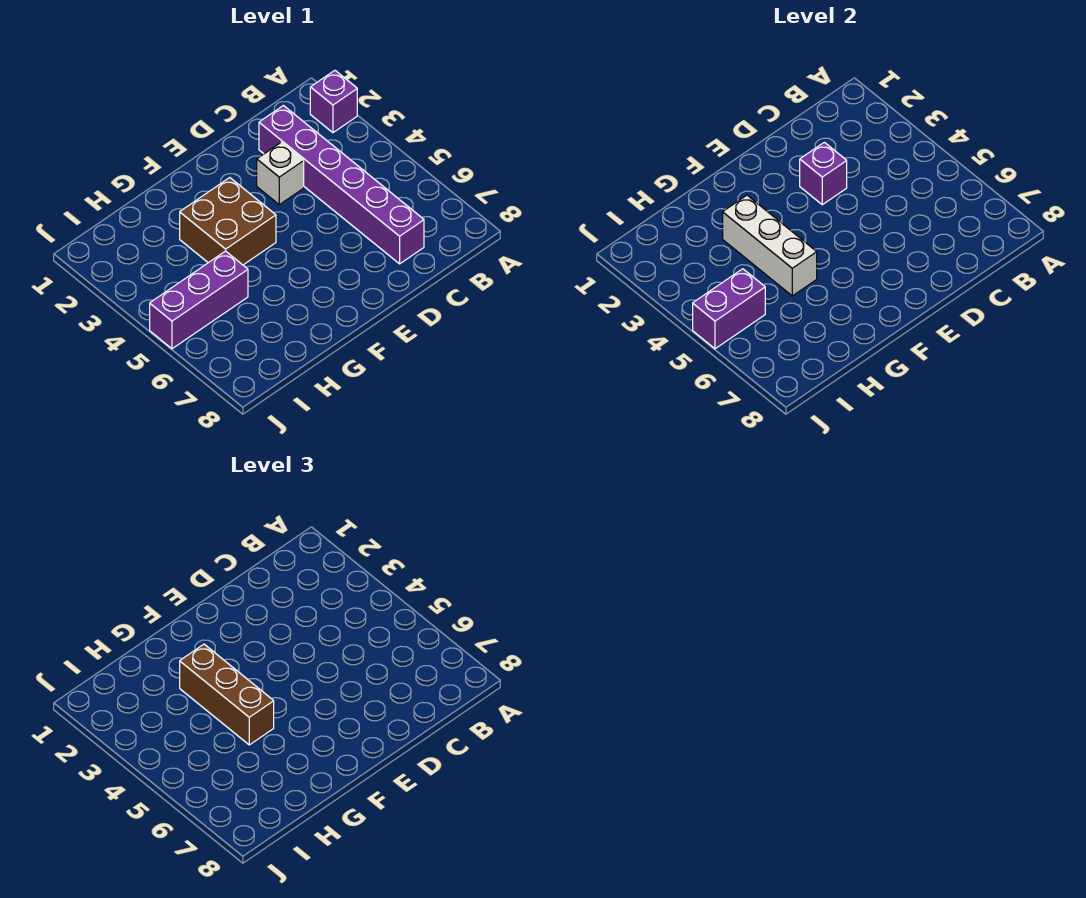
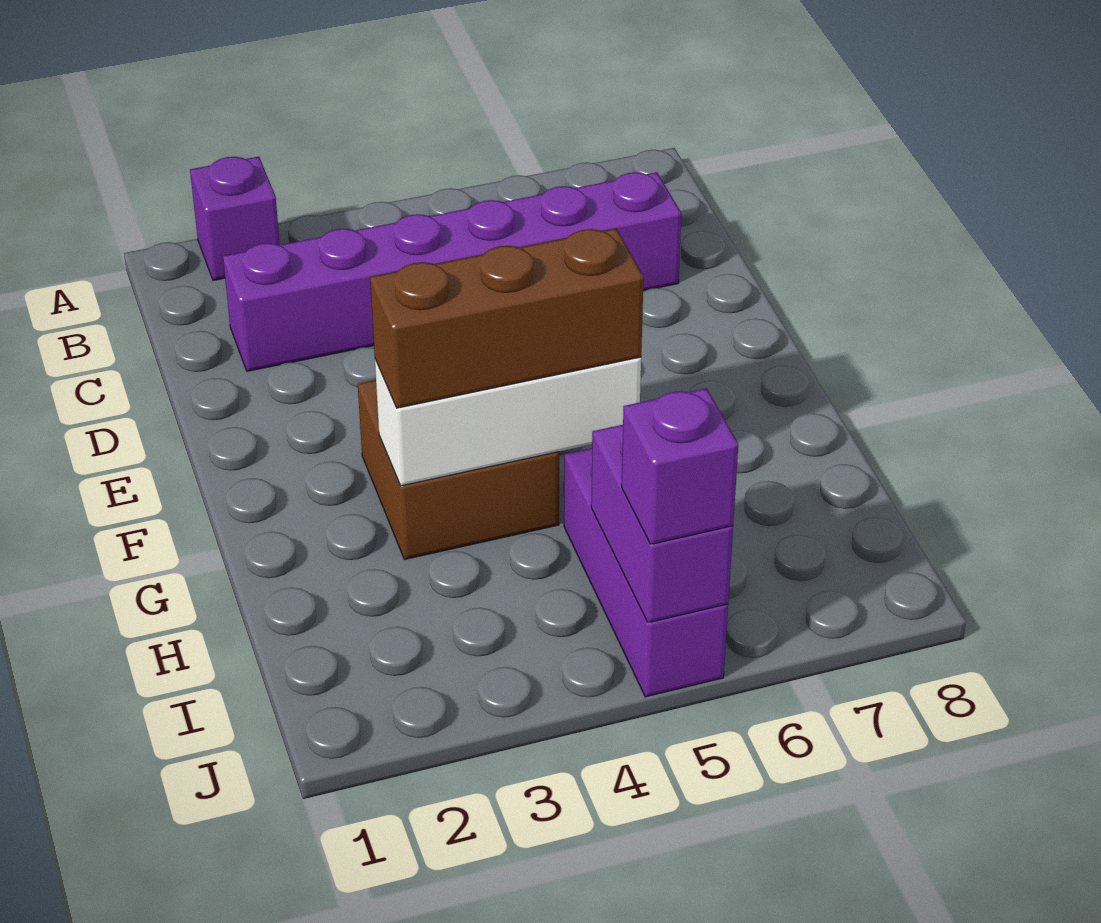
white brick D3 level 1 -> none
purple brick D3 level 2 -> purple brick J5 level 3

